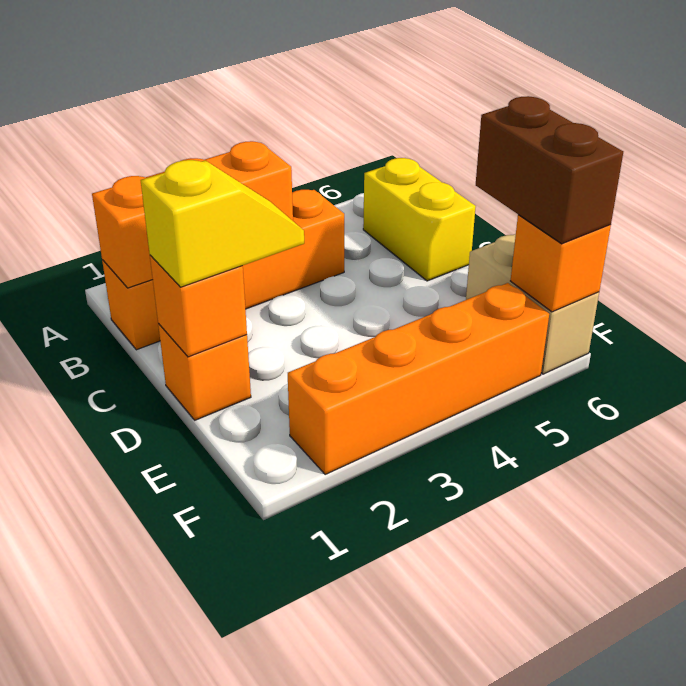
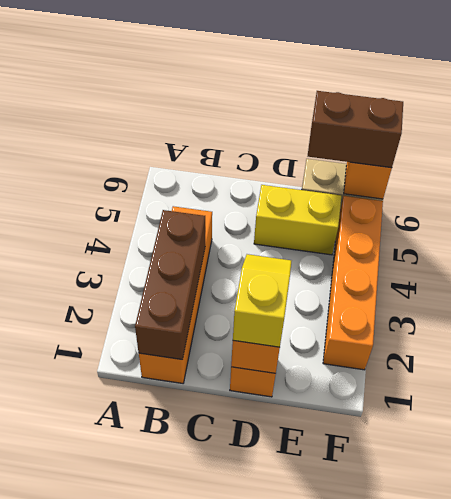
orange brick B1:B3 level 2 -> brown brick B1:B3 level 2
yellow brick B6:C6 level 1 -> yellow brick D5:E5 level 1

